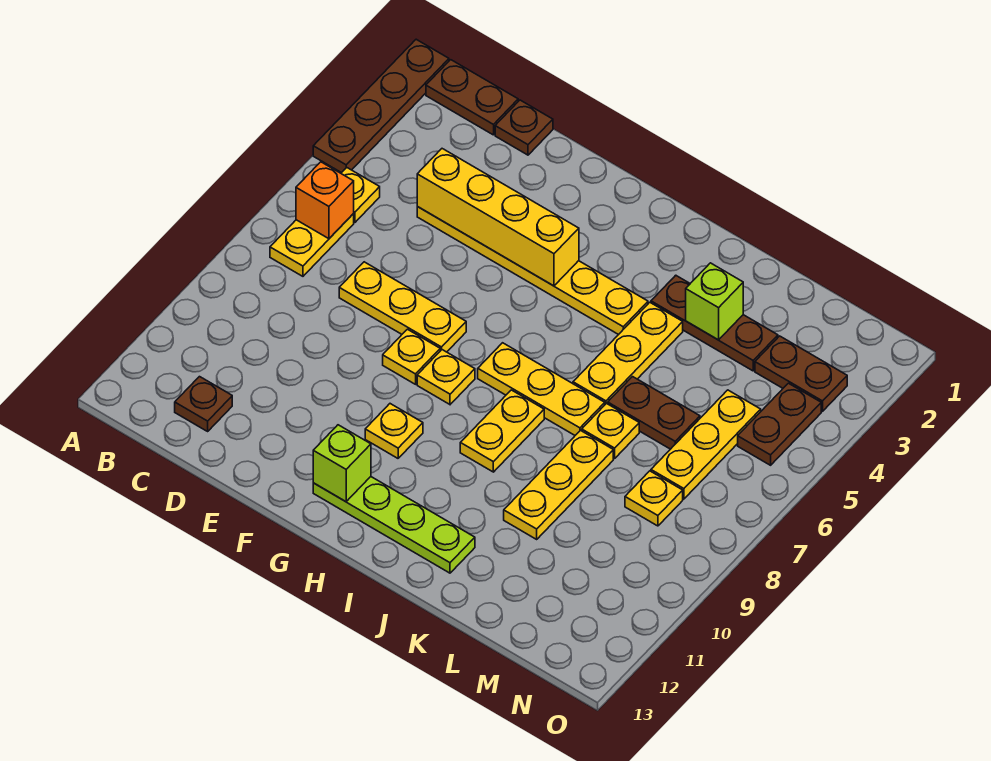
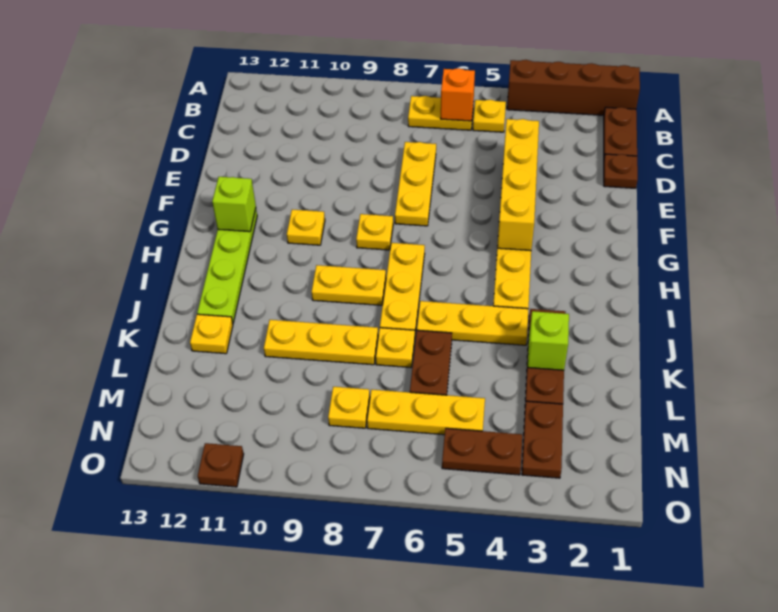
brown plate A1:A4 level 1 -> brown brick A1:A4 level 1
brown plate C12 level 1 -> brown plate O11 level 1
yellow plate F8 level 1 -> yellow plate K12 level 1

